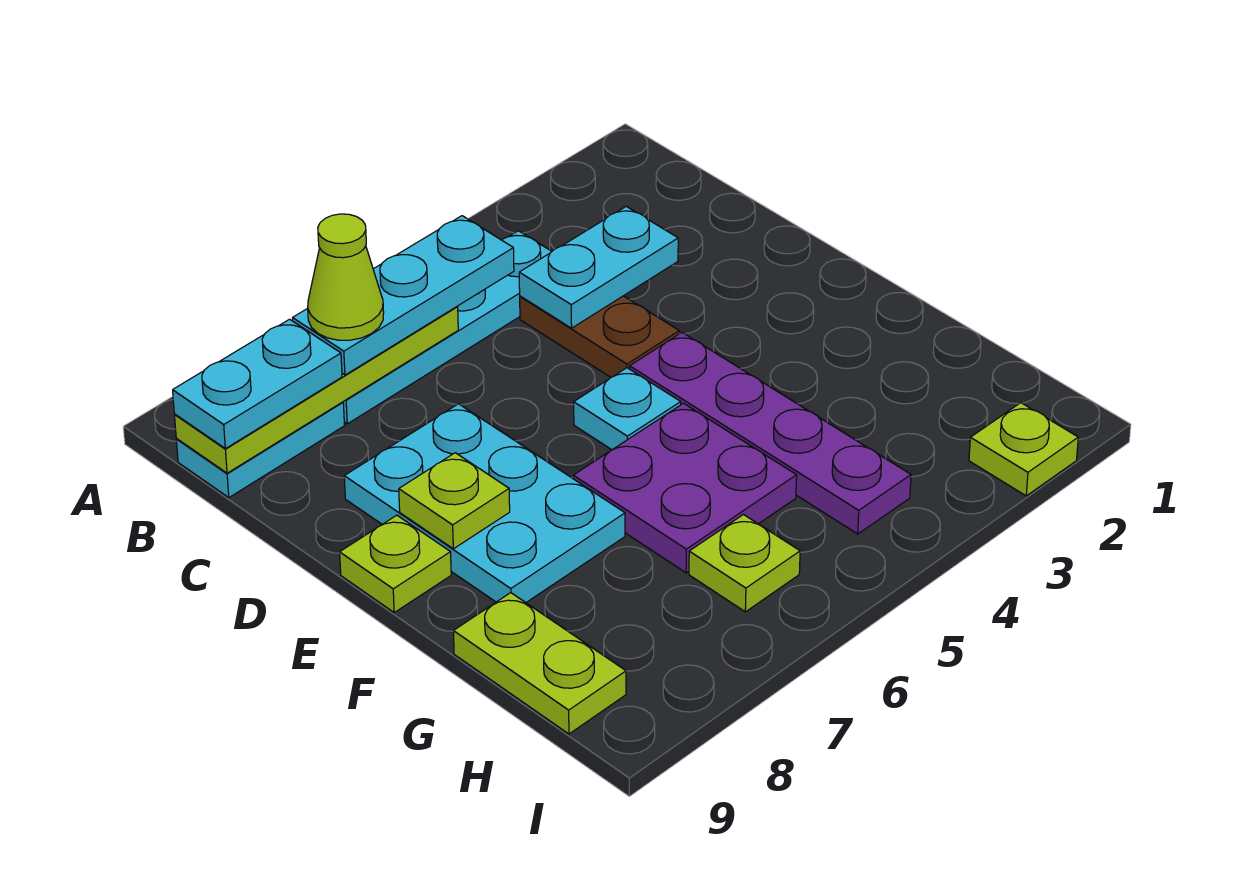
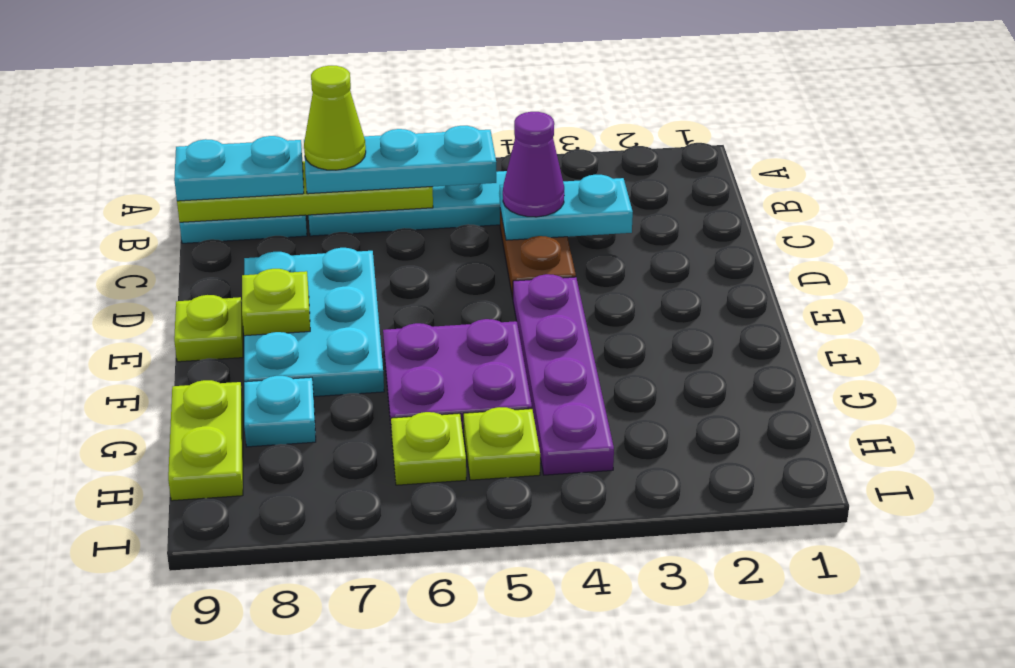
none -> purple cone C4 level 3
cyan plate E5 level 1 -> cyan plate G8 level 1
lime plate I2 level 1 -> lime plate H5 level 1

